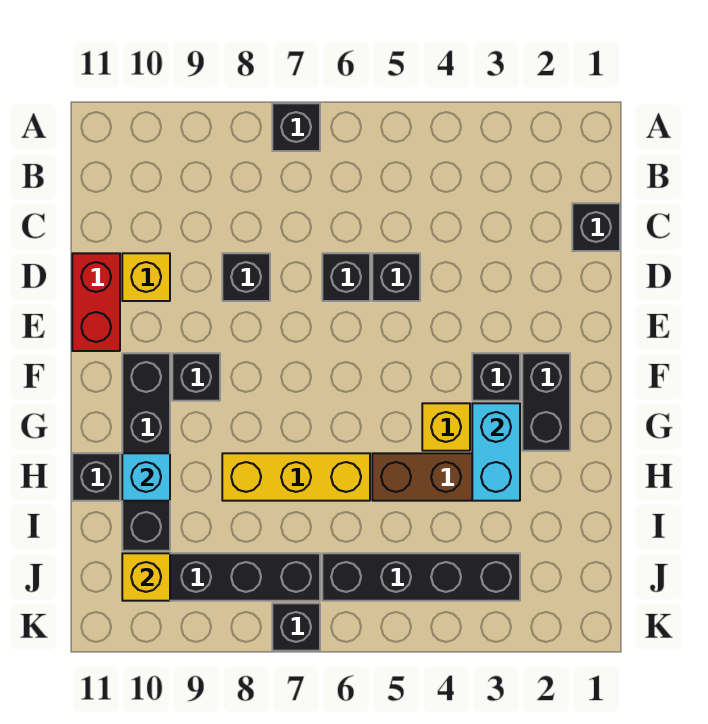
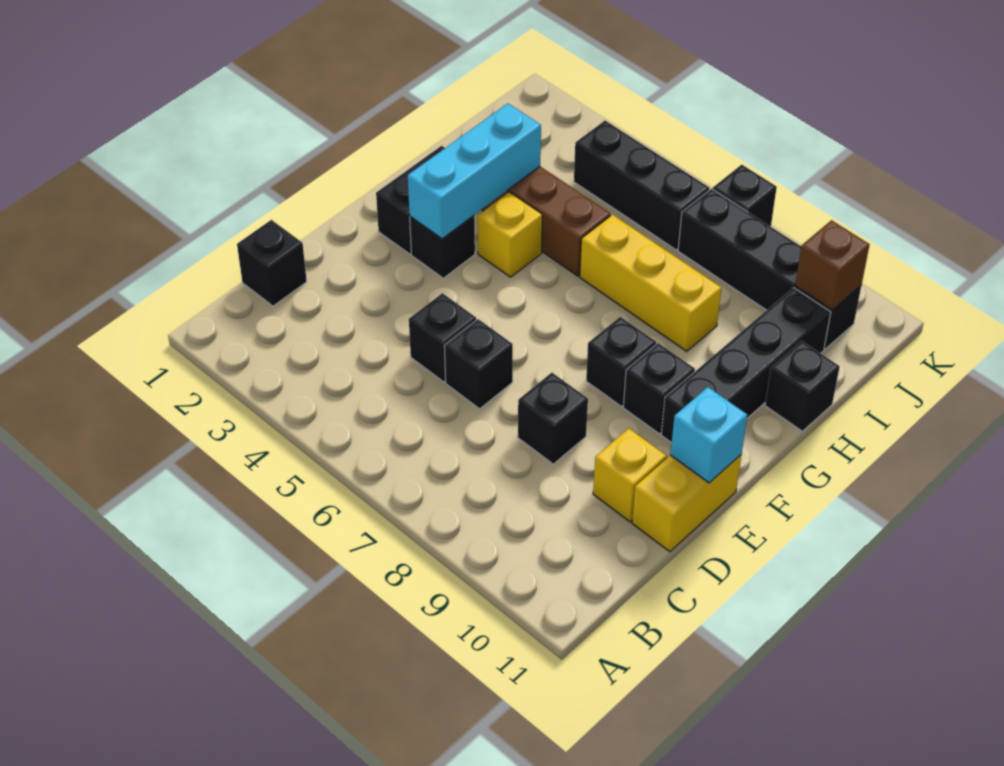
black brick A7 level 1 -> black brick F8 level 1
red brick D11:E11 level 1 -> yellow brick D11:E11 level 1
cyan brick G3:H3 level 2 -> cyan brick F3:H3 level 2
cyan brick H10 level 2 -> cyan brick E11 level 2
black brick J3:J6 level 1 -> black brick J4:J6 level 1
yellow brick J10 level 2 -> brown brick J10 level 2

